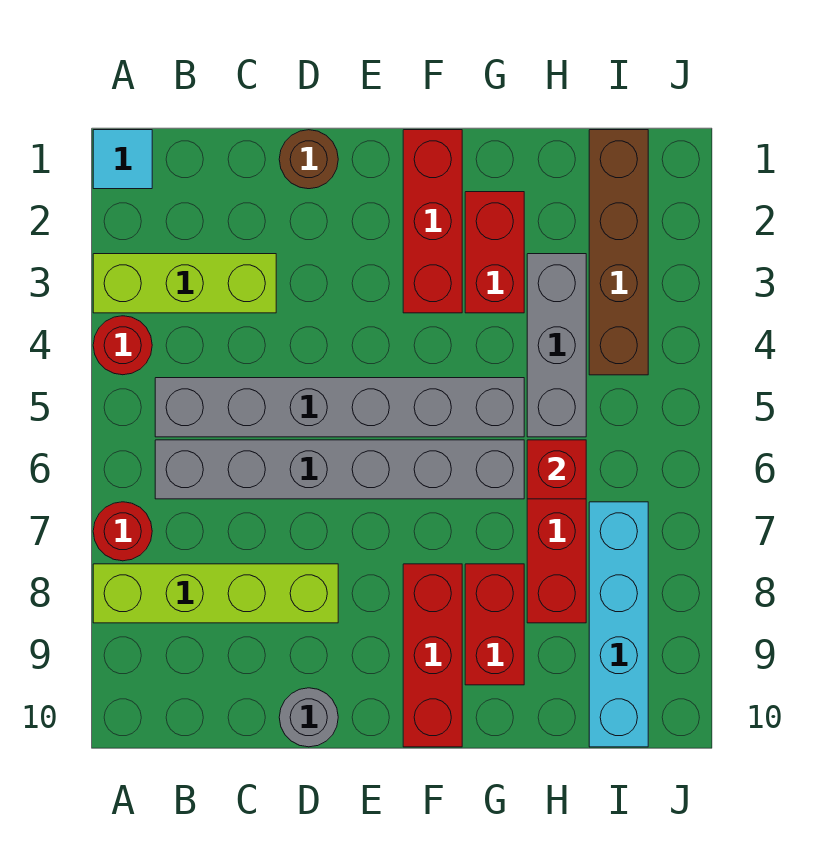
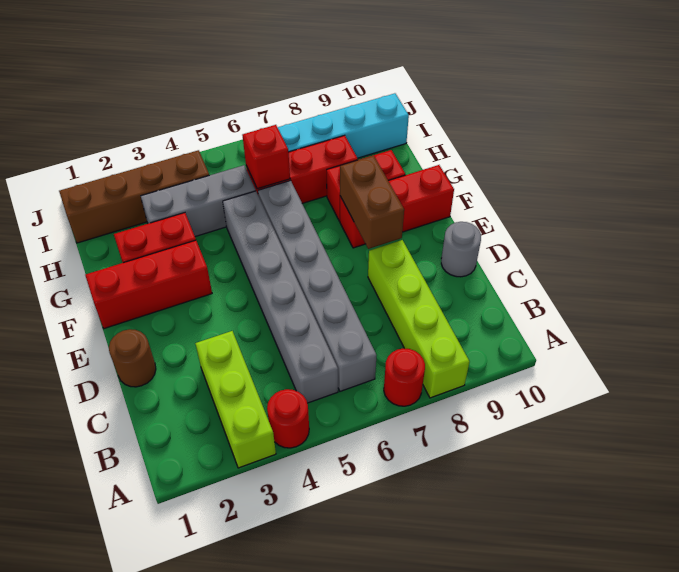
cyan tile A1 level 1 -> none
none -> brown brick E8:F8 level 2

